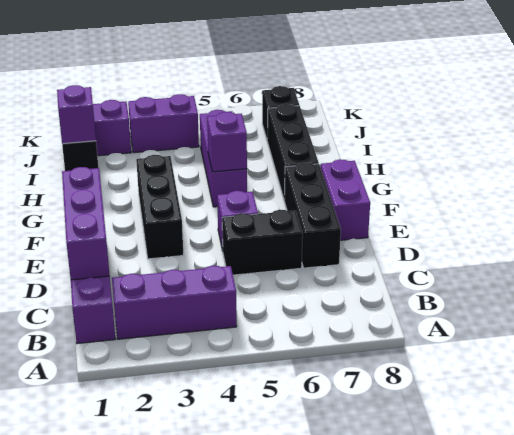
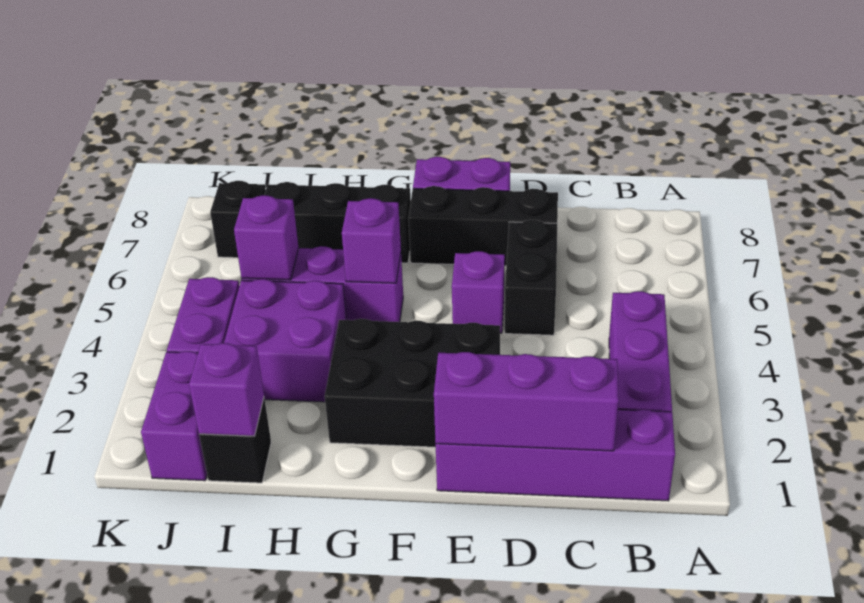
black brick E3:G3 level 1 -> black brick E2:G3 level 1
none -> purple brick H3:I4 level 1
none -> purple brick I5 level 2

